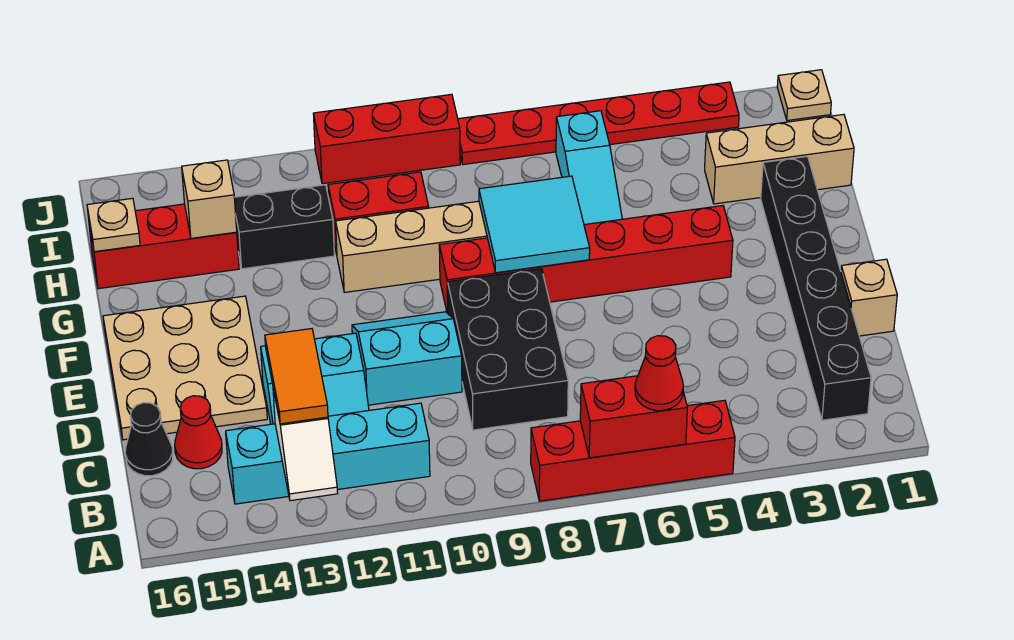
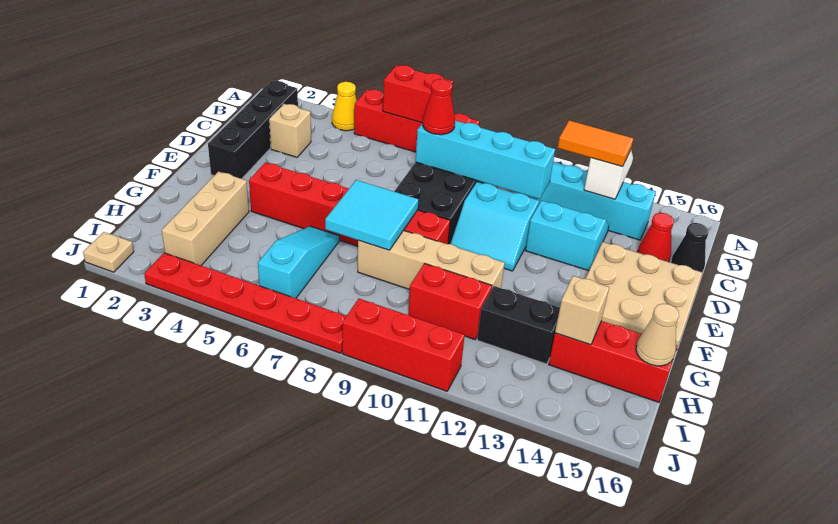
none -> yellow cone A4 level 1
red cone A6 level 3 -> red cone C8 level 3
black brick B2:G2 level 1 -> black brick B2:E2 level 1
orange tile B13:C13 level 3 -> orange tile B12:B13 level 3
none -> cyan brick C8:C11 level 2
tan brick D1 level 1 -> tan brick C3 level 1
tan brick H1:H3 level 1 -> tan brick G3:I3 level 1
tan plate H16 level 2 -> tan cone H16 level 2

